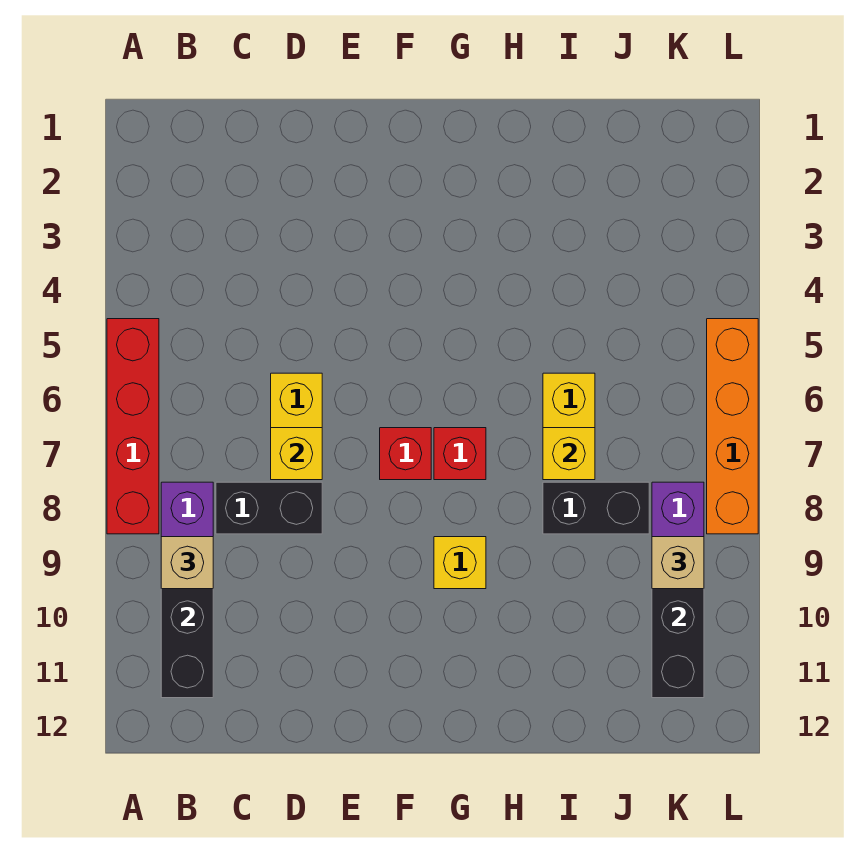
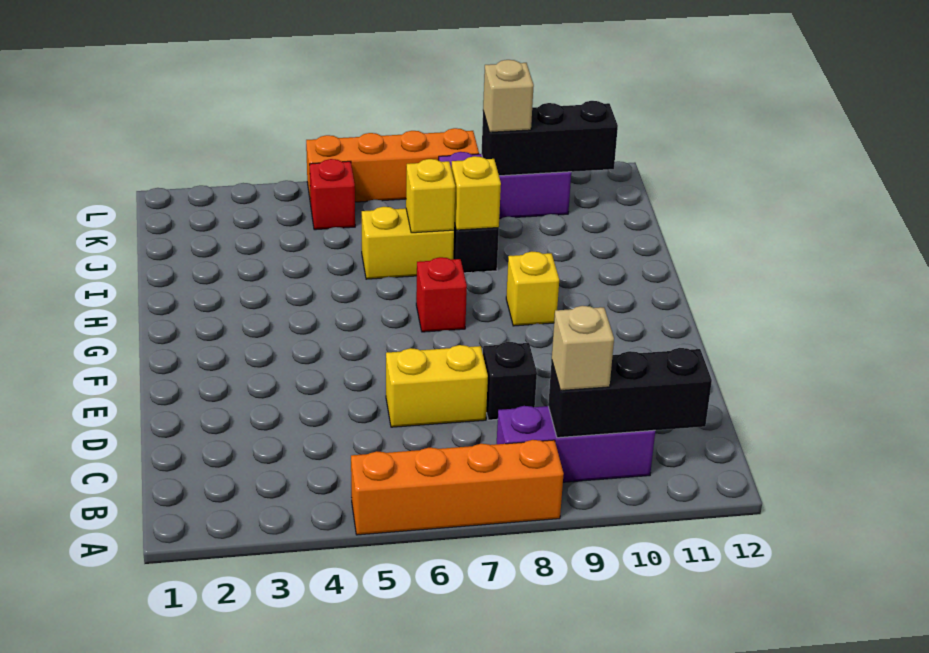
red brick A5:A8 level 1 -> orange brick A5:A8 level 1
black brick C8:D8 level 1 -> black brick D8 level 1
yellow brick D7 level 2 -> yellow brick I8 level 2
red brick F7 level 1 -> red brick K5 level 1

